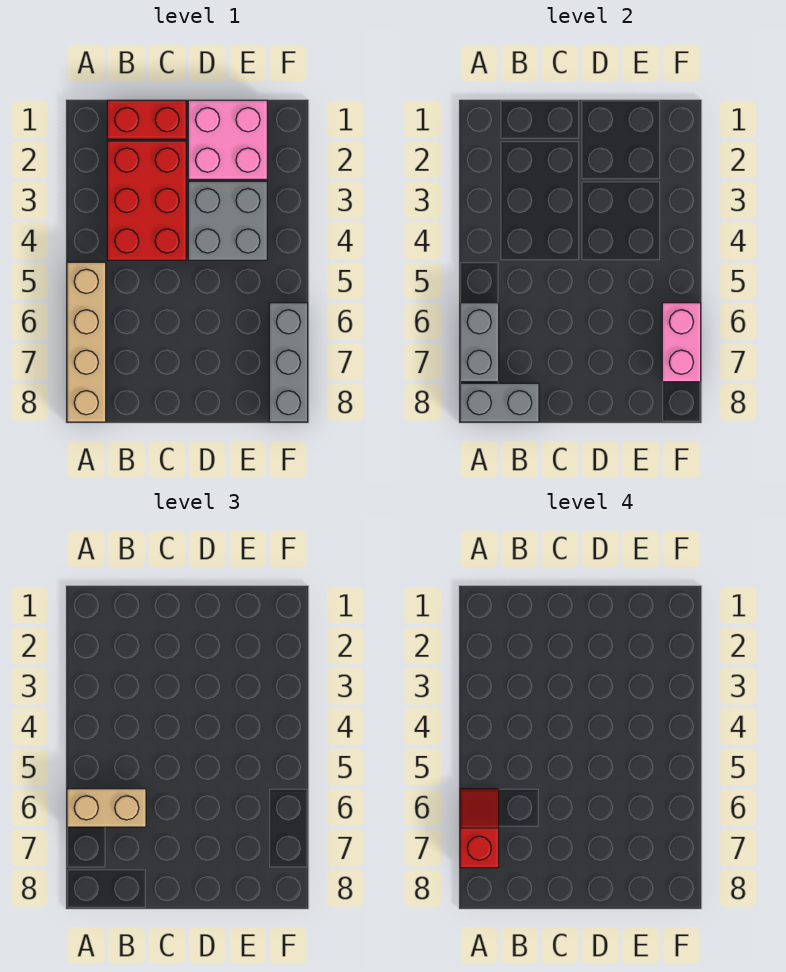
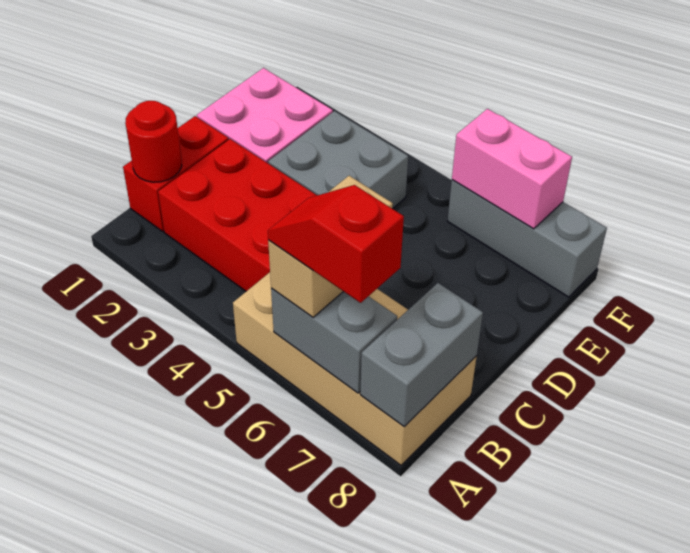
tan brick A5:A8 level 1 -> tan brick A5:B8 level 1
none -> red round brick B1 level 2

